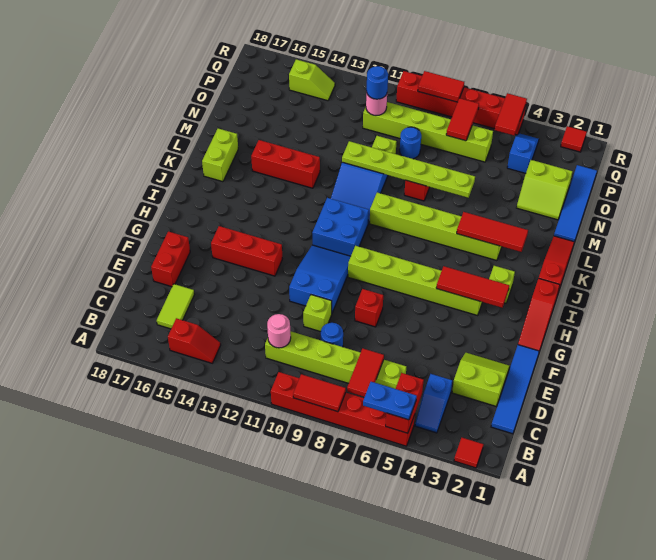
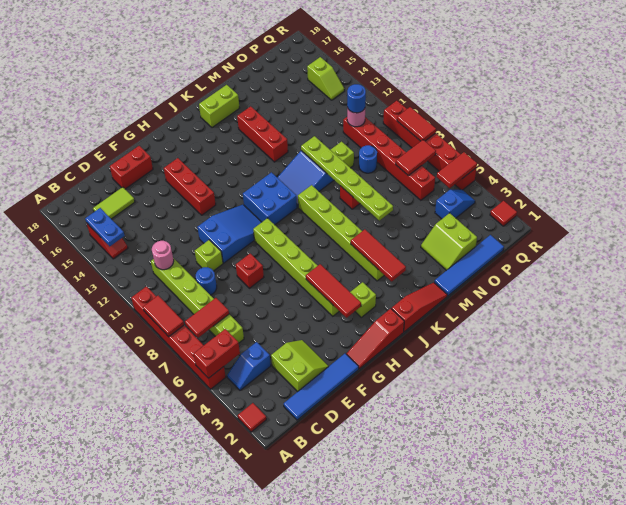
blue plate A5:A6 level 3 -> blue plate B14:B15 level 2
lime brick P6:P11 level 1 -> red brick P6:P11 level 1

